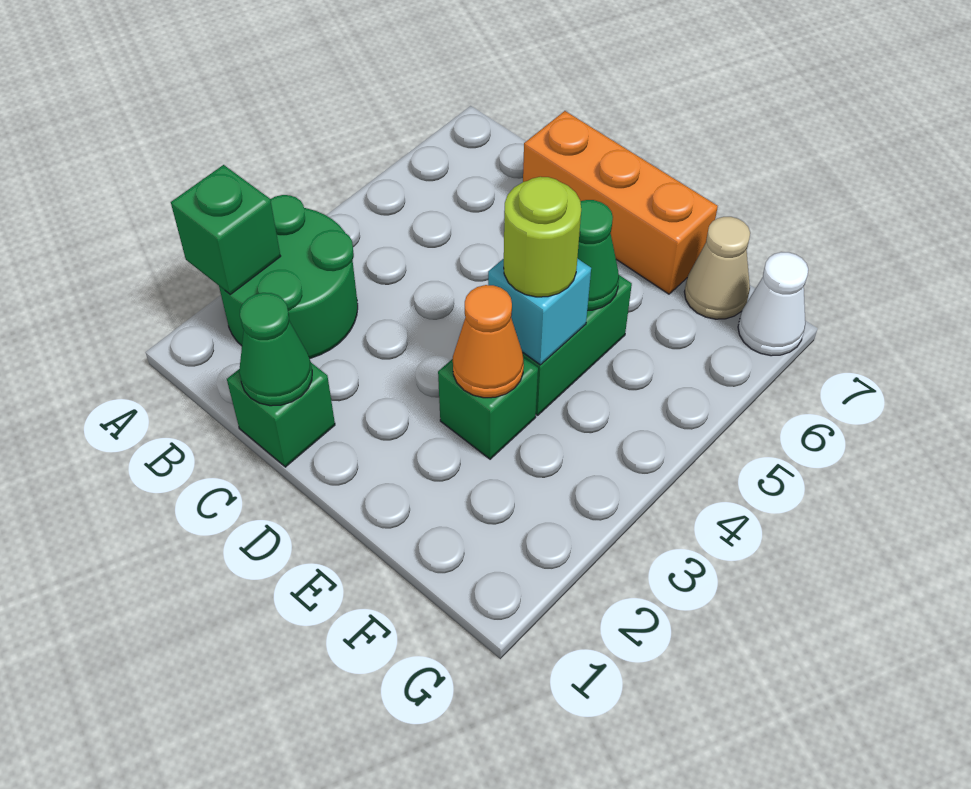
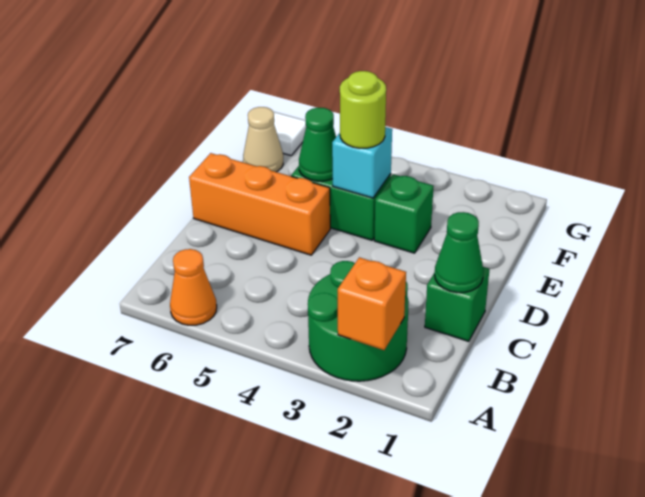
green brick A2 level 2 -> orange brick A2 level 2
orange brick C7:E7 level 1 -> orange brick D5:D7 level 1
orange cone E3 level 2 -> orange cone A6 level 1
white cone G7 level 1 -> white tile G7 level 1

